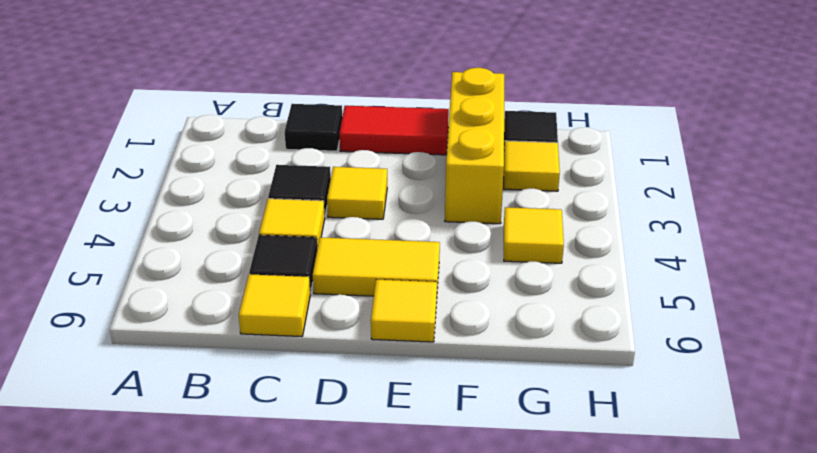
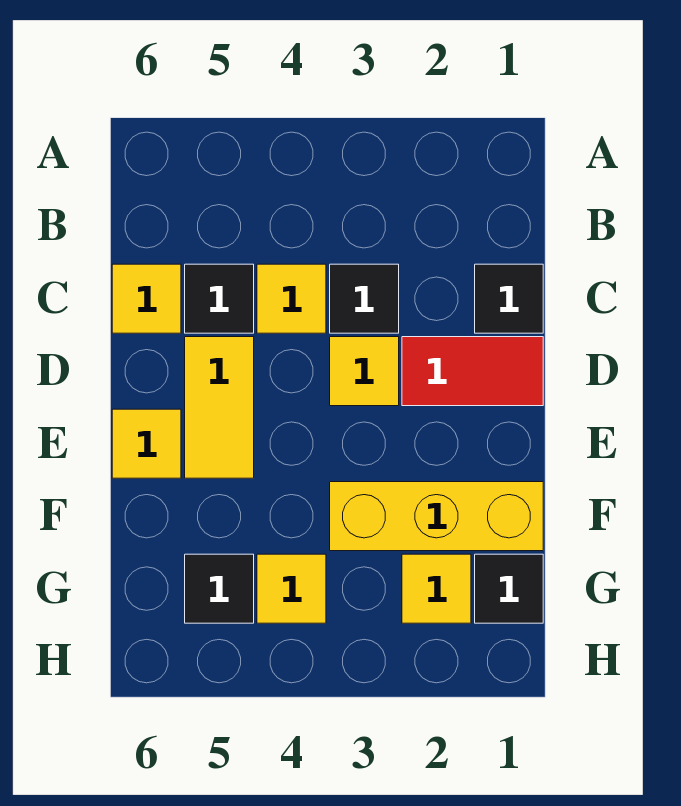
red tile D1:E1 level 1 -> red tile D1:D2 level 1
none -> black tile G5 level 1

